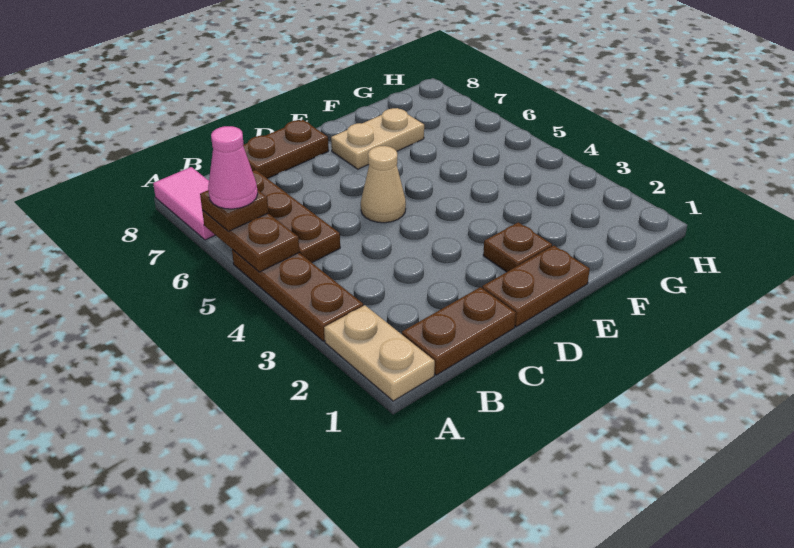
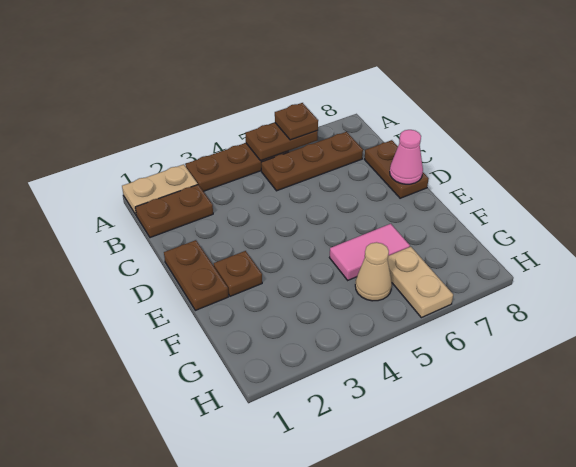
pink cone A6 level 4 -> pink cone D8 level 2
pink tile A7:A8 level 1 -> pink tile F5:F6 level 1
brown plate B1:C1 level 1 -> brown plate B1:B2 level 1
tan cone D5 level 1 -> tan cone G5 level 1
tan plate E7:F7 level 1 -> tan plate G6:H6 level 1

